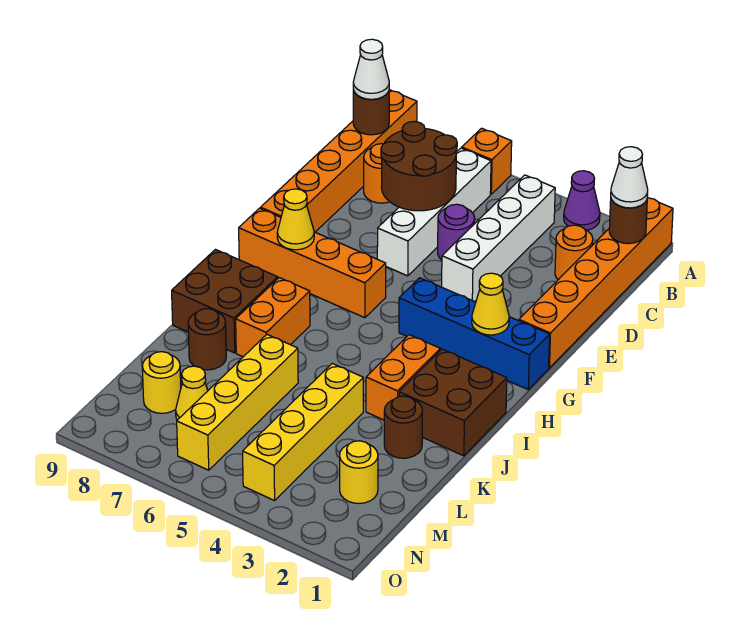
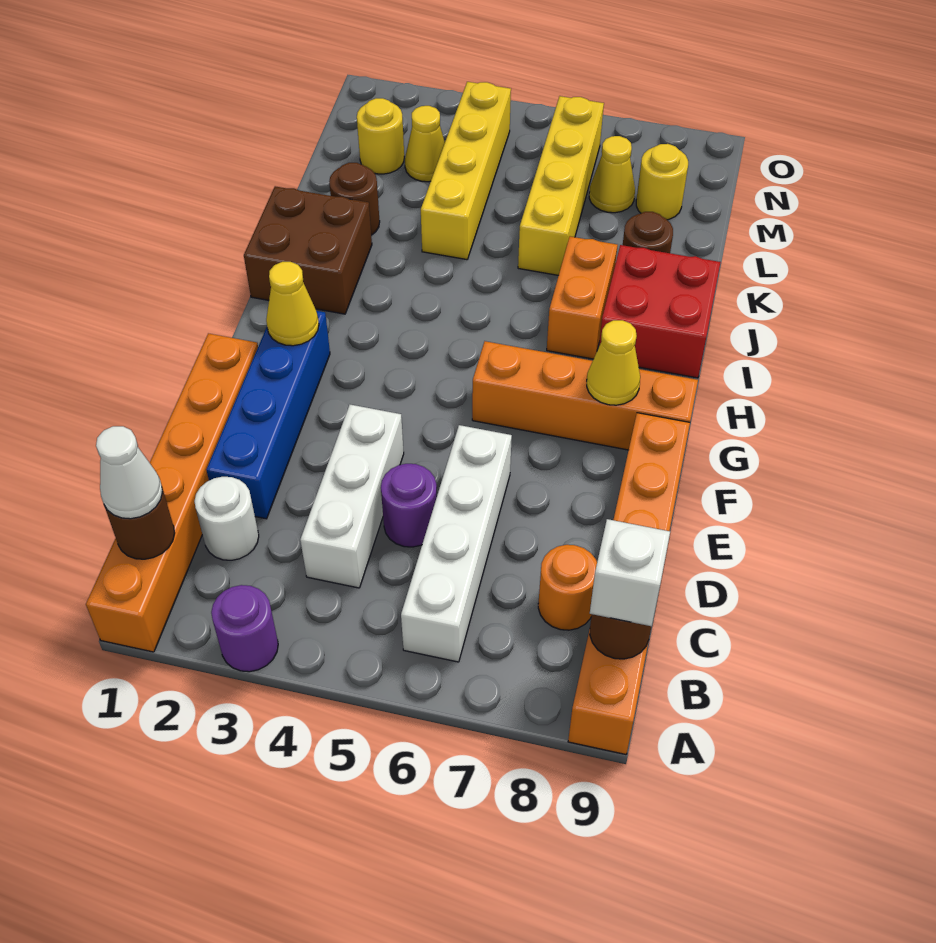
purple cone A3 level 1 -> purple round brick A3 level 1
orange brick A6 level 1 -> none
white brick B4:E4 level 1 -> white brick C4:E4 level 1
white cone B9 level 3 -> white brick B9 level 3
orange round brick C2 level 1 -> white round brick C2 level 1
brown round brick C6:D7 level 2 -> none
blue brick G1:G4 level 1 -> blue brick D2:G2 level 1
orange brick I3:J3 level 1 -> none
brown brick I8:J9 level 1 -> red brick I8:J9 level 1
none -> yellow cone M3 level 1

